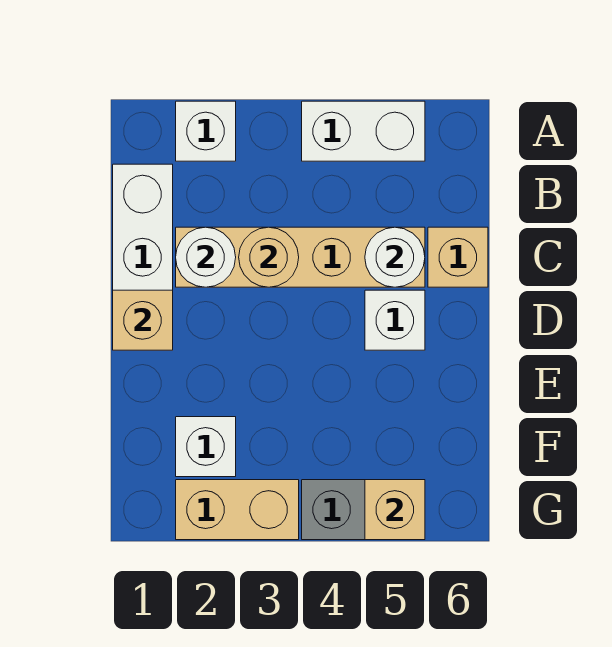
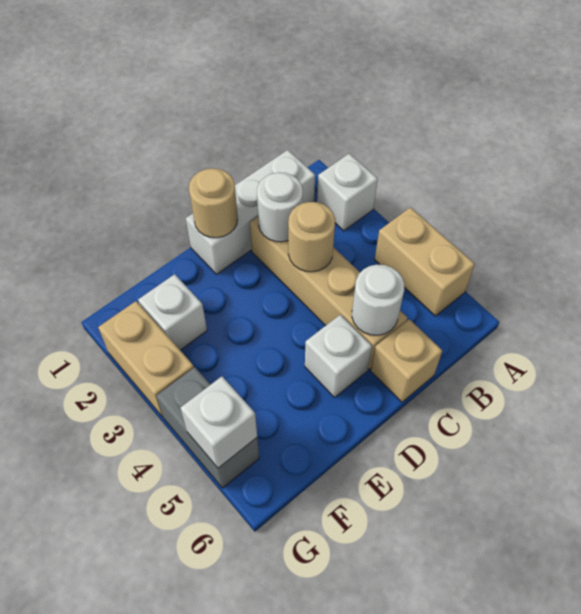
white brick A4:A5 level 1 -> tan brick A4:A5 level 1
tan brick D1 level 2 -> tan round brick D1 level 2
tan brick G5 level 2 -> white brick G5 level 2

